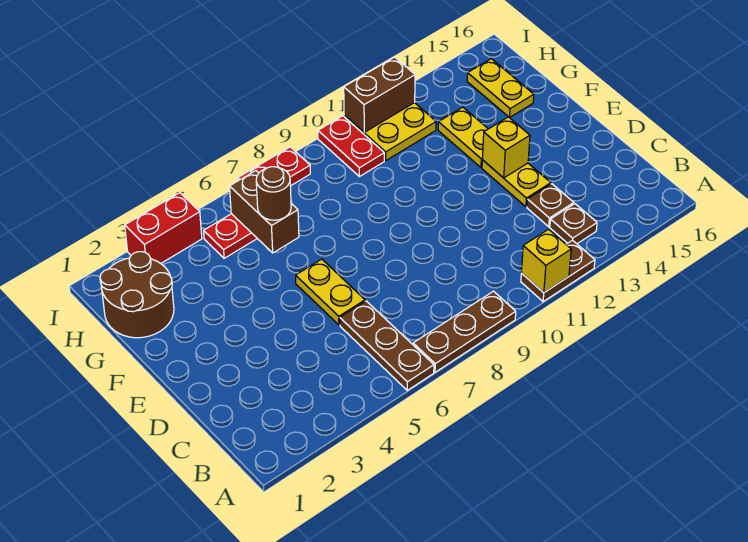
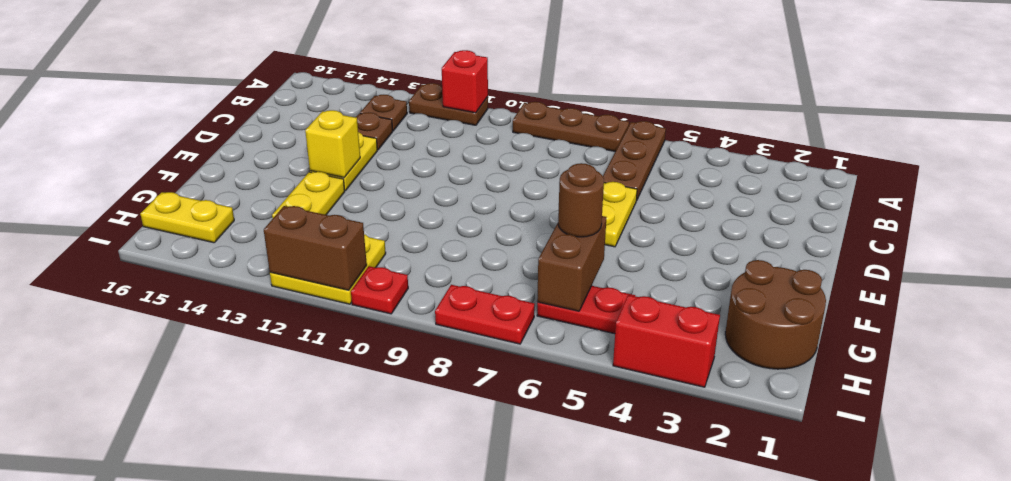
yellow brick A11 level 2 -> red brick A11 level 2
yellow plate G15:H15 level 1 -> yellow plate H15:H16 level 1
red plate H10:I10 level 1 -> red plate I10 level 1

